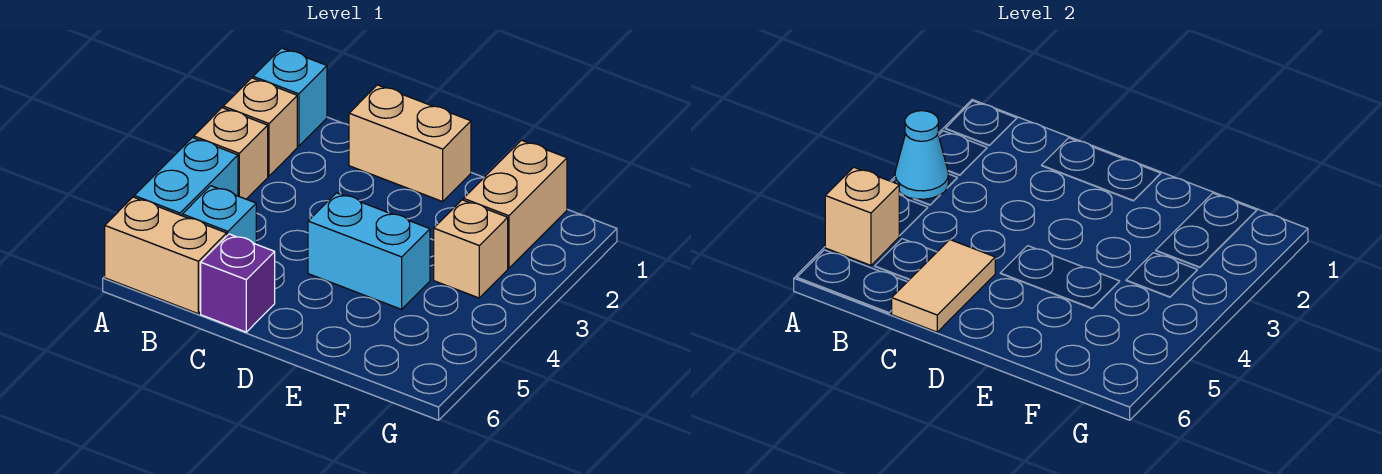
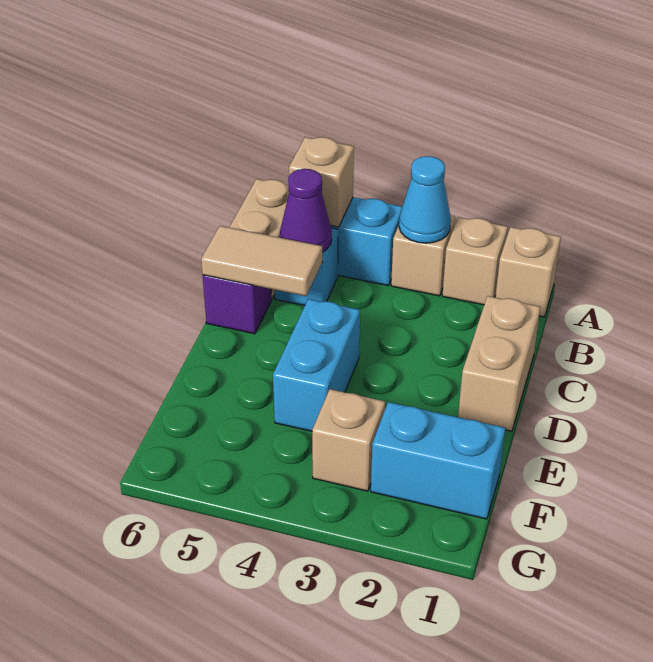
cyan brick A1 level 1 -> tan brick A1 level 1
none -> purple cone B5 level 2
tan brick F1:F2 level 1 -> cyan brick F1:F2 level 1

